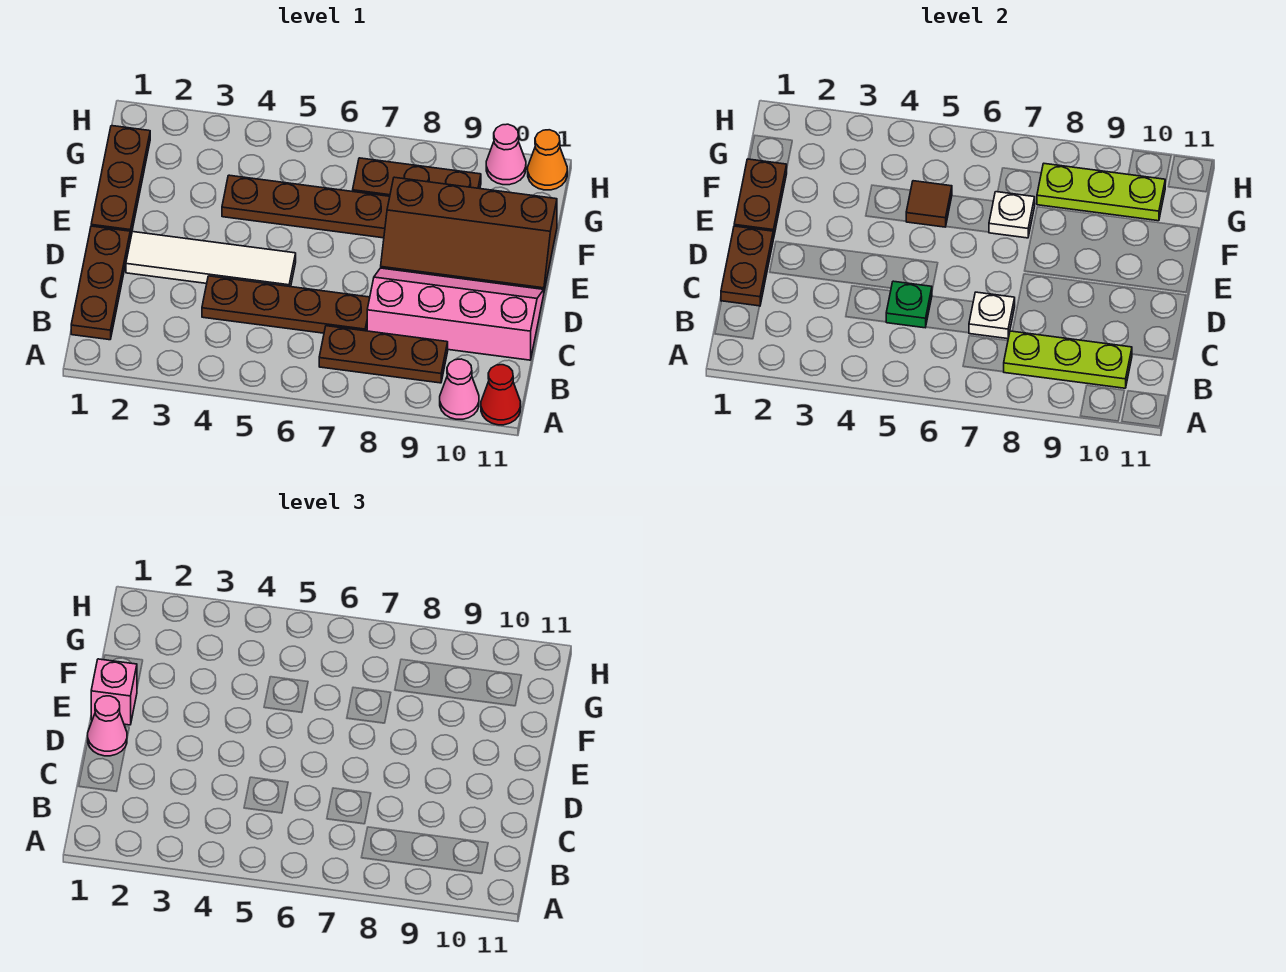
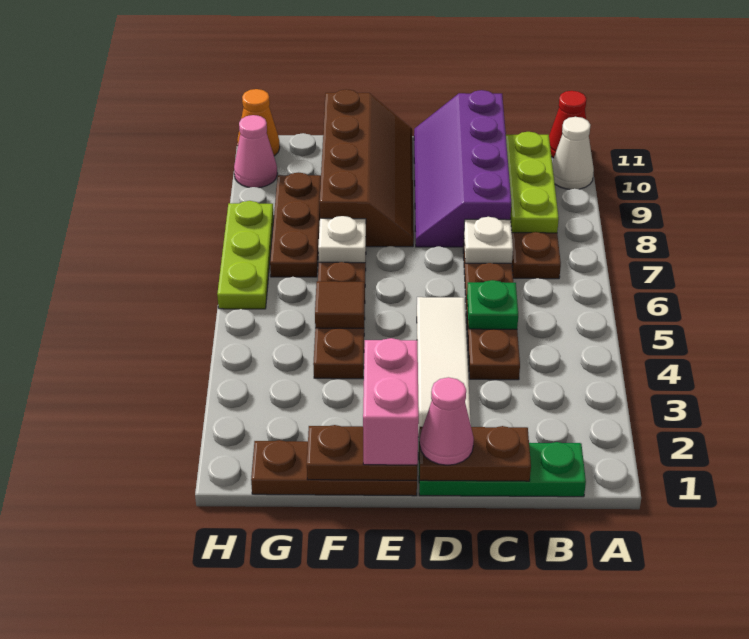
pink cone A10 level 1 -> white cone A10 level 1
brown plate B1:D1 level 1 -> green plate B1:D1 level 1
pink slope C8:D11 level 1 top C -> purple slope C8:D11 level 1 top C
pink brick E1 level 3 -> pink brick E1:E2 level 3
lime plate G8:G10 level 2 -> lime plate H6:H8 level 1

